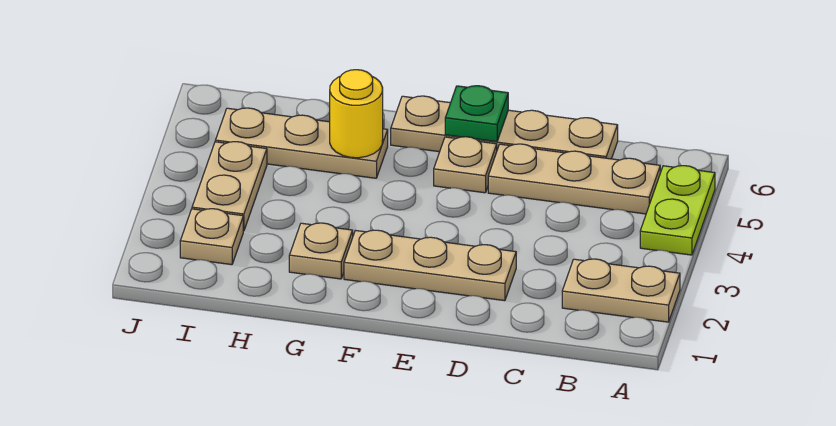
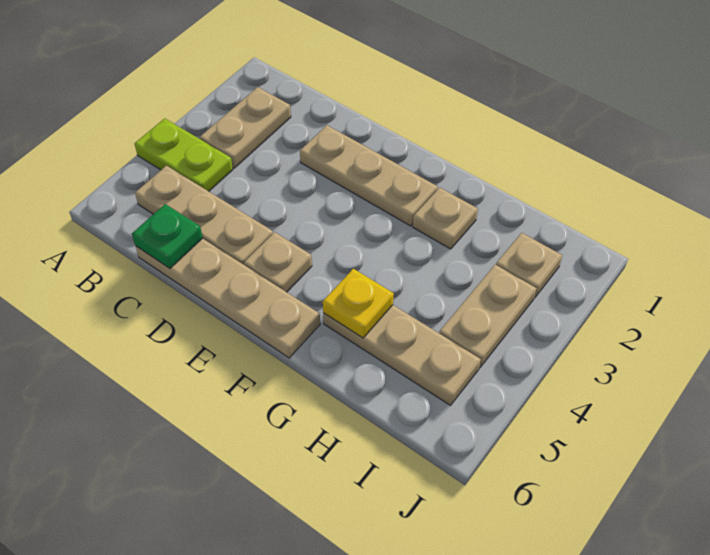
tan plate A2:B2 level 1 -> tan plate B2:B3 level 1
lime plate A4:A5 level 1 -> lime plate A4:B4 level 1
green plate E6 level 2 -> green plate C6 level 2
yellow round brick G5 level 2 -> yellow plate G5 level 2

